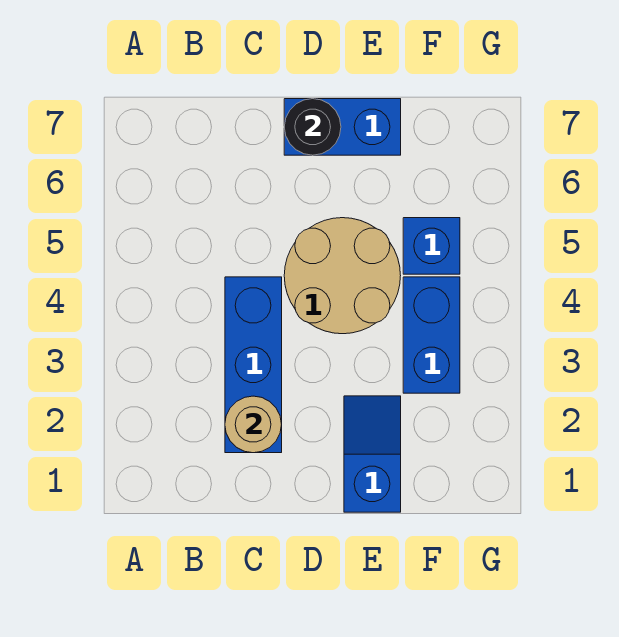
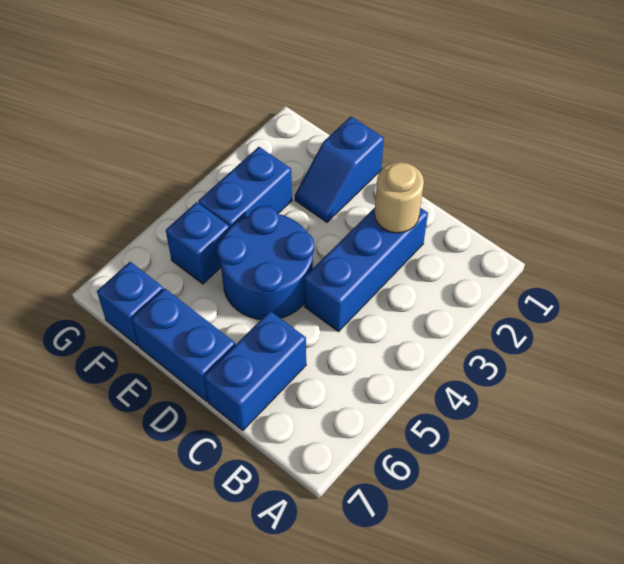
none -> blue brick C6:C7 level 1
tan round brick D4:E5 level 1 -> blue round brick D4:E5 level 1
black round brick D7 level 2 -> none
none -> blue brick F7 level 1

